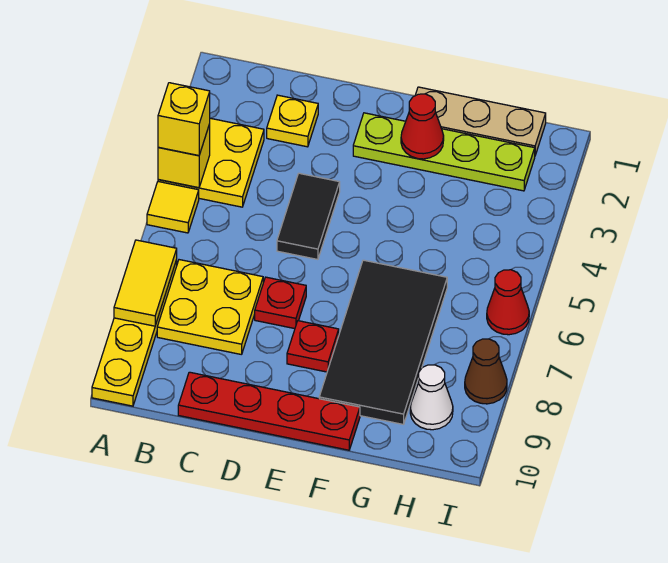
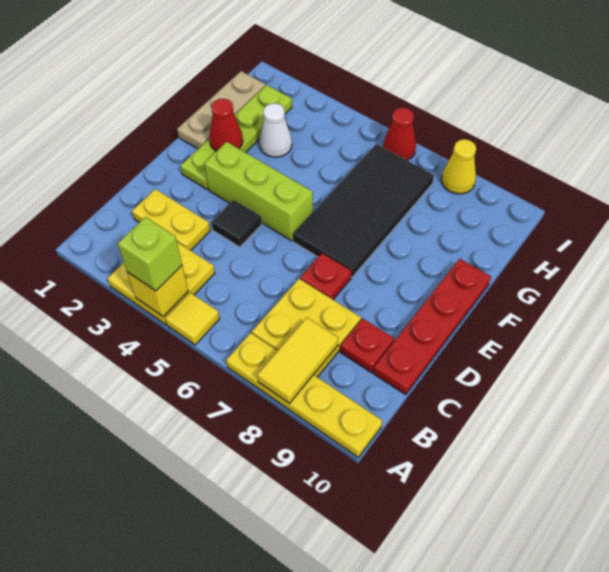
yellow brick A4 level 3 -> lime brick A4 level 3
yellow tile A7:A8 level 2 -> yellow tile A8:B8 level 2
yellow plate C2 level 1 -> yellow plate C2:C3 level 1
black tile D4:D5 level 1 -> black tile D4 level 1
none -> lime brick E3:E5 level 1
red plate E8 level 1 -> red plate C9 level 1
black tile F6:G9 level 1 -> black tile E6:H7 level 1
white cone H9 level 1 -> white cone G3 level 1
brown cone I8 level 1 -> yellow cone I8 level 1

